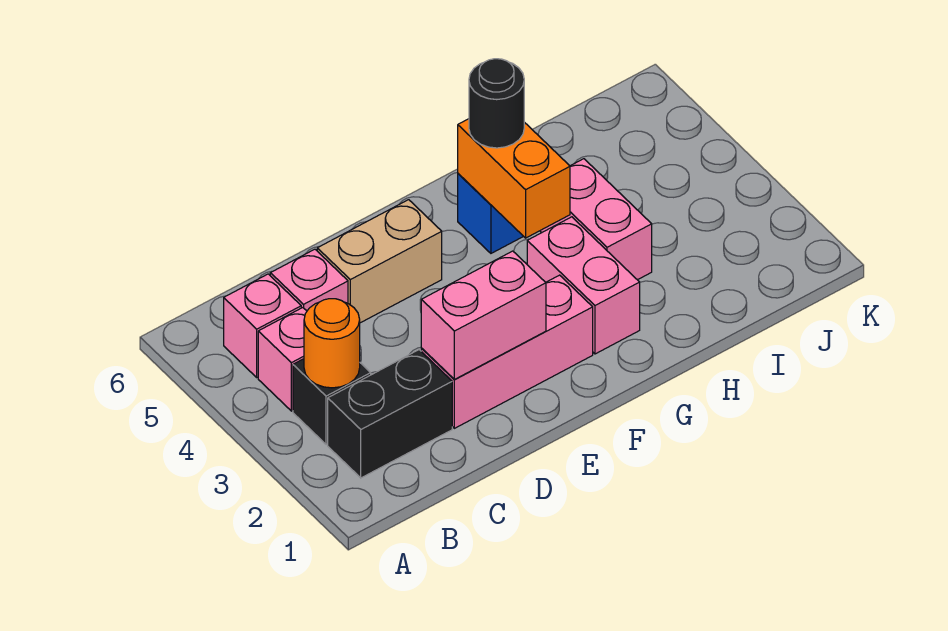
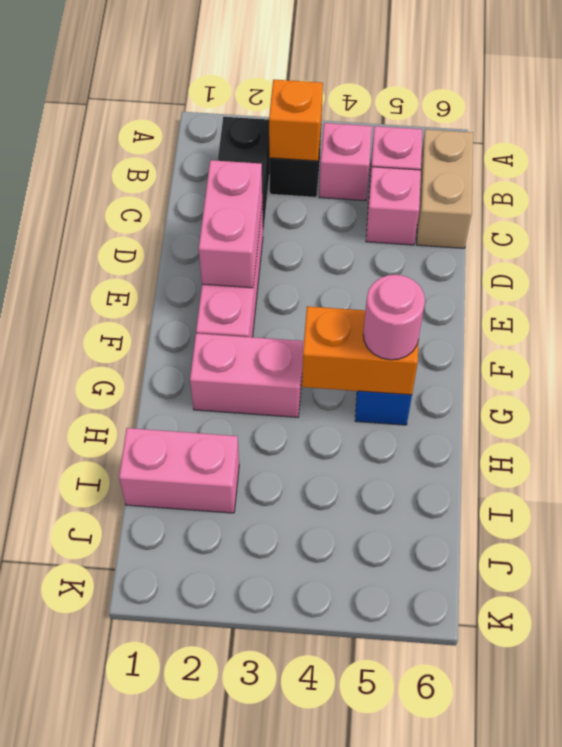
orange round brick B3 level 2 -> orange brick B3 level 2
tan brick D5:E5 level 1 -> tan brick B6:C6 level 1
black round brick G5 level 3 -> pink round brick G5 level 3
pink brick H3:H4 level 1 -> pink brick I1:I2 level 1

